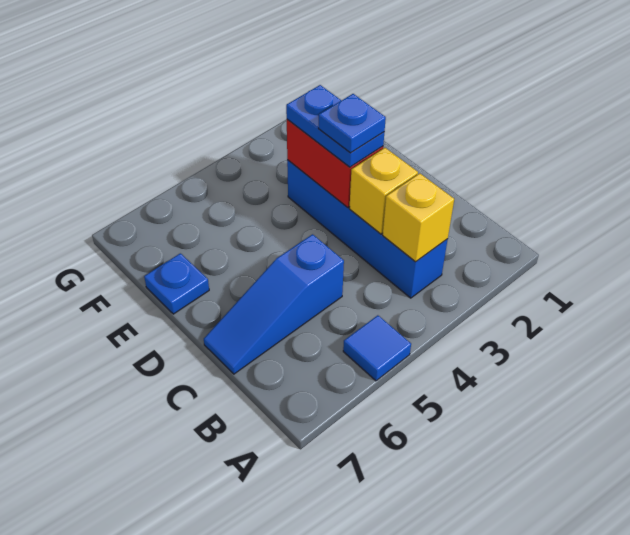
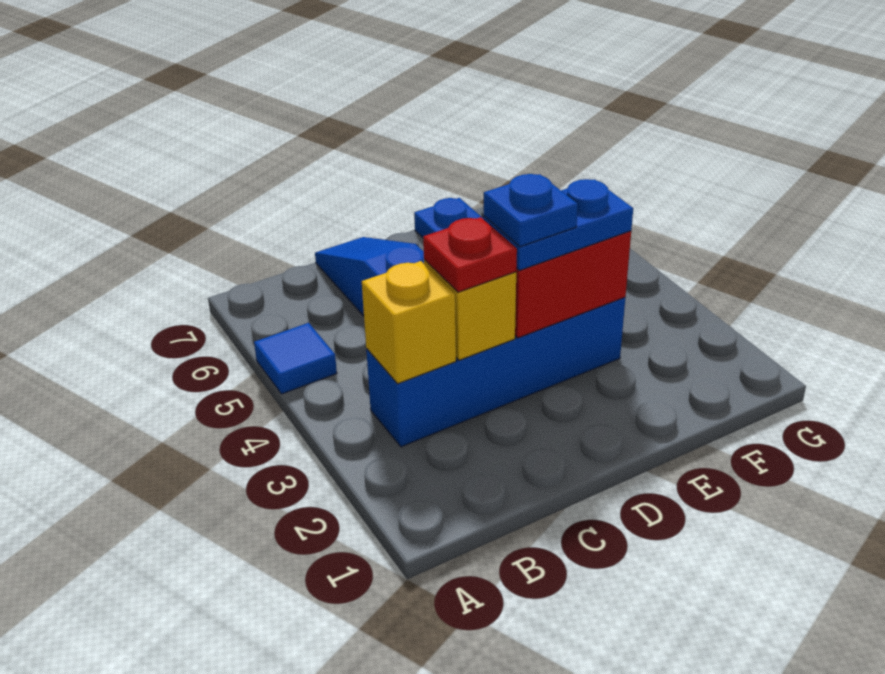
none -> red plate C3 level 3

